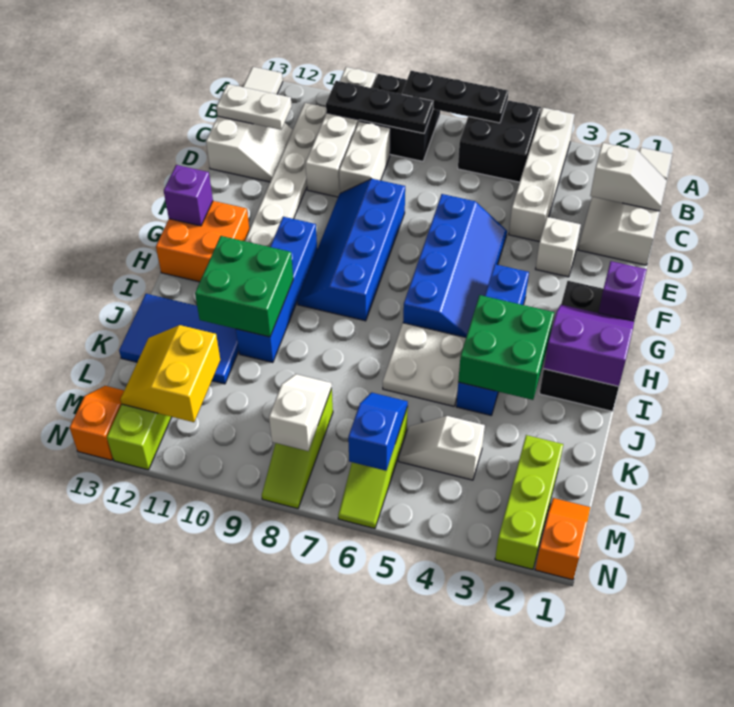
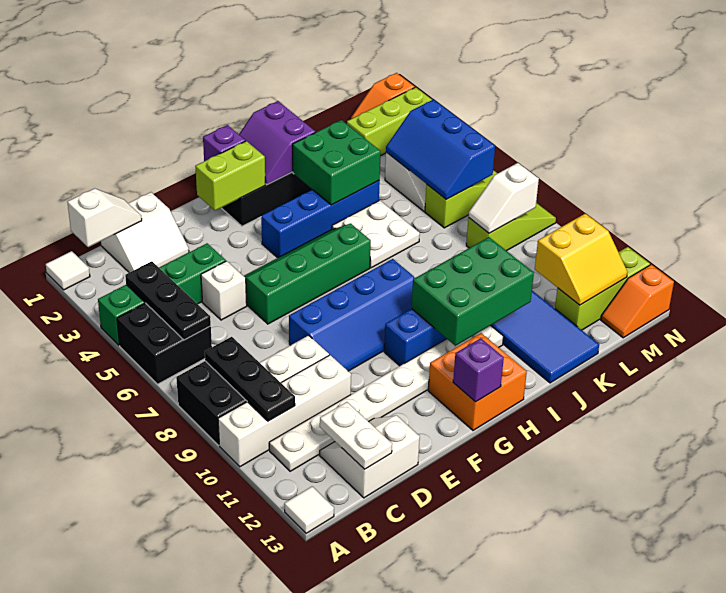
white brick A4:D4 level 1 -> green brick A4:D4 level 1
black plate A6:A8 level 2 -> black plate B4:B6 level 2
white slope C1:C2 level 2 top 2 -> white slope B1:C1 level 2 top B
white brick E3 level 1 -> white brick D5 level 1
blue slope E5:H6 level 1 top 6 -> green slope E5:H6 level 1 top 6
none -> lime brick F2:G2 level 2
green brick I10:J11 level 2 -> green brick H10:J11 level 2
blue slope L6:M6 level 2 top M -> blue slope L4:M6 level 2 top M

